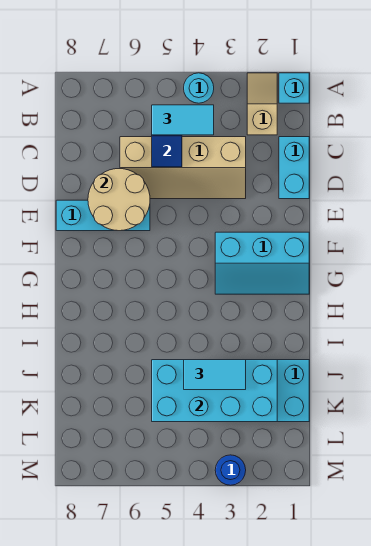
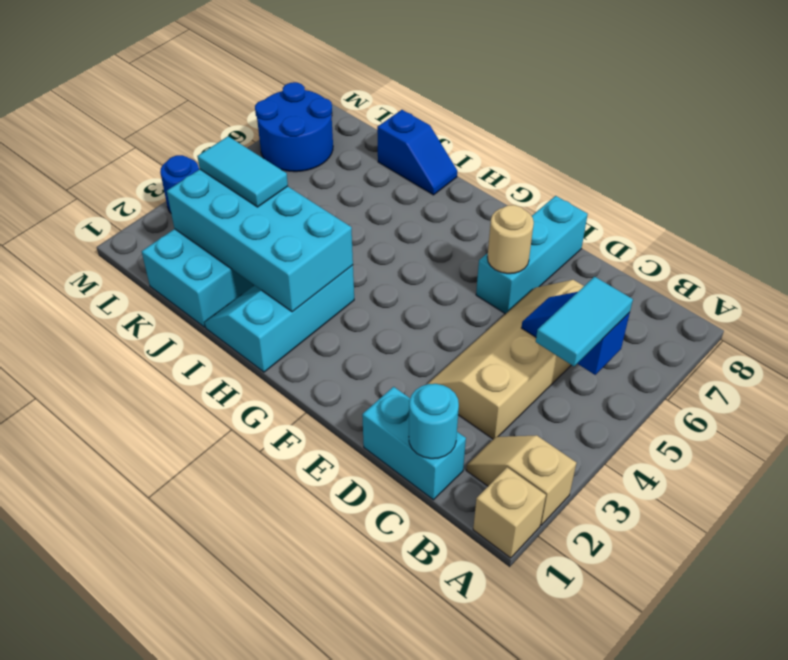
cyan brick A1 level 1 -> tan brick A1 level 1
tan slope A2:B2 level 1 top B -> tan slope A2:B2 level 1 top A
cyan round brick A4 level 1 -> cyan round brick C1 level 2
tan round brick D6:E7 level 2 -> tan round brick E6 level 2
cyan slope F1:G3 level 1 top F -> cyan slope H1:I3 level 1 top H
none -> blue slope I8:J8 level 1 top J
cyan brick J2:K5 level 2 -> cyan brick H2:K3 level 2
cyan tile J3:J4 level 3 -> cyan tile J3:K3 level 3
none -> blue round brick L6:M7 level 1

